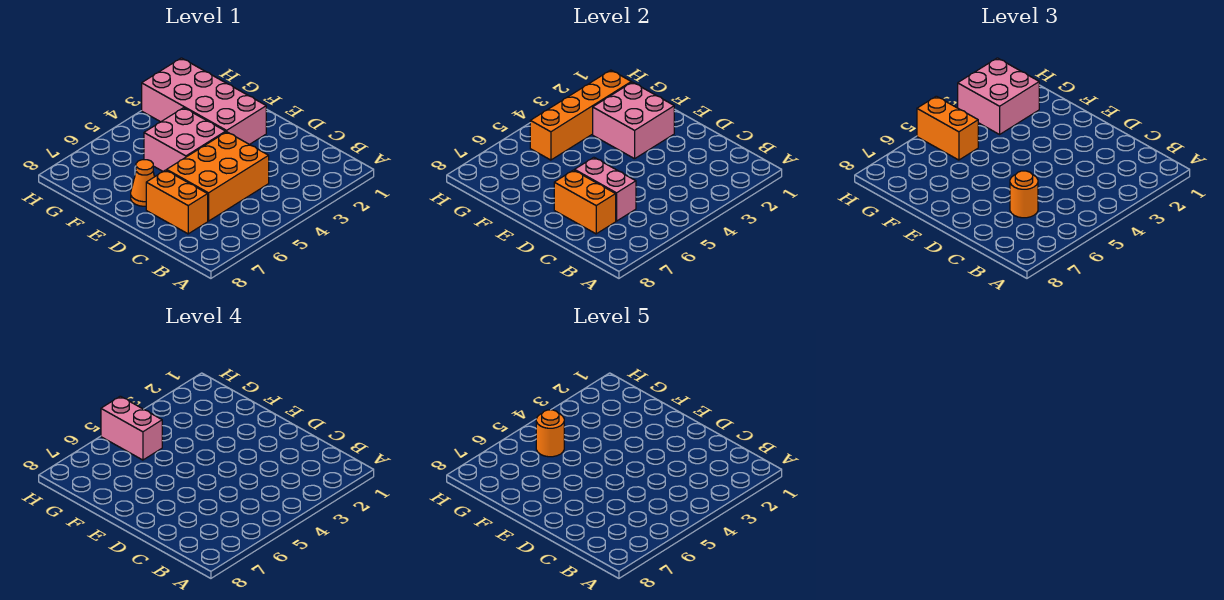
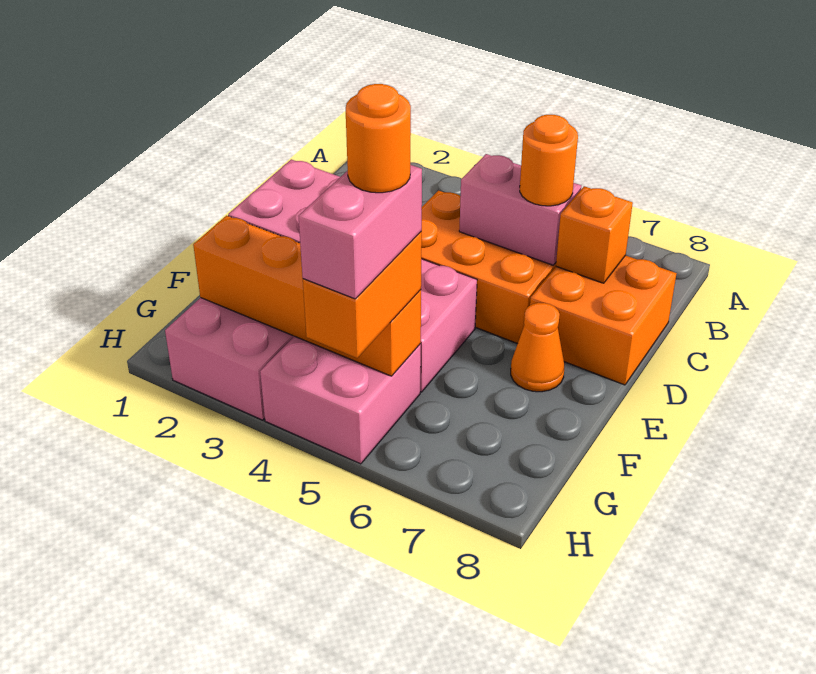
pink brick C6:D6 level 2 -> pink brick C5:C6 level 2
orange brick C7:D7 level 1 -> orange brick C7:D8 level 1
orange brick C7:D7 level 2 -> orange brick C7 level 2
pink brick G2:H3 level 3 -> pink brick G4:H5 level 1

